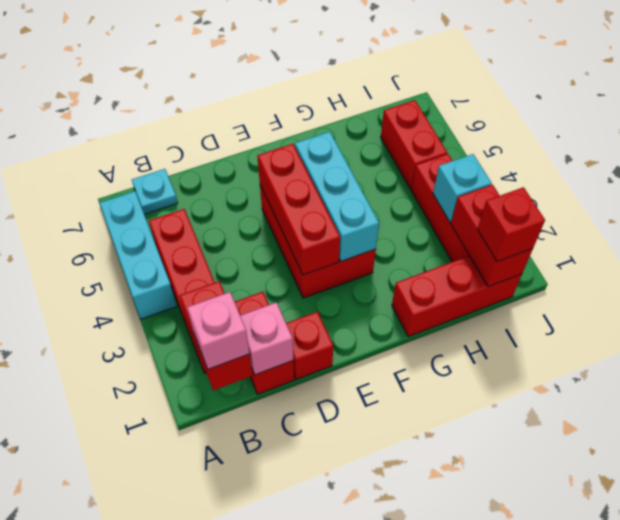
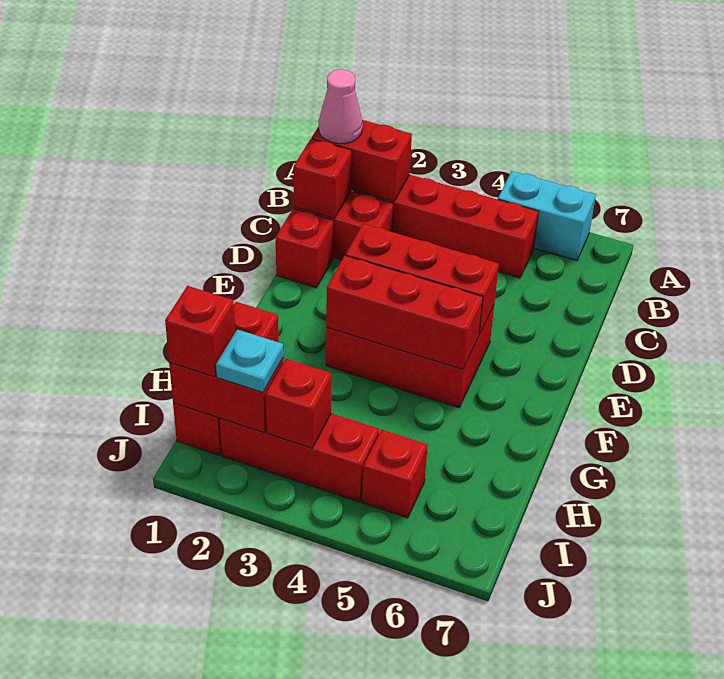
cyan brick A4:A6 level 1 -> cyan brick A5:A6 level 1
pink brick B1 level 3 -> pink cone B1 level 3
cyan plate B7 level 1 -> cyan plate I2 level 3
pink brick C1 level 2 -> red brick C1 level 2
cyan brick F3:F5 level 2 -> red brick F3:F5 level 2
cyan brick I3 level 2 -> red brick I3 level 2
red brick I5:I6 level 1 -> red brick I5 level 1

